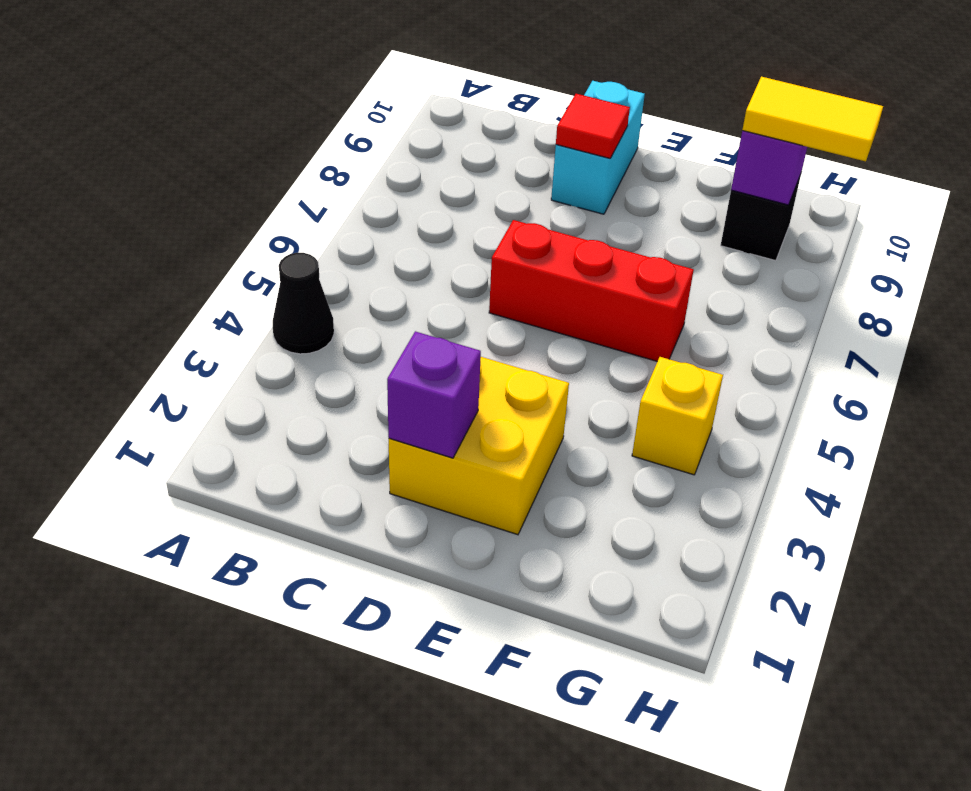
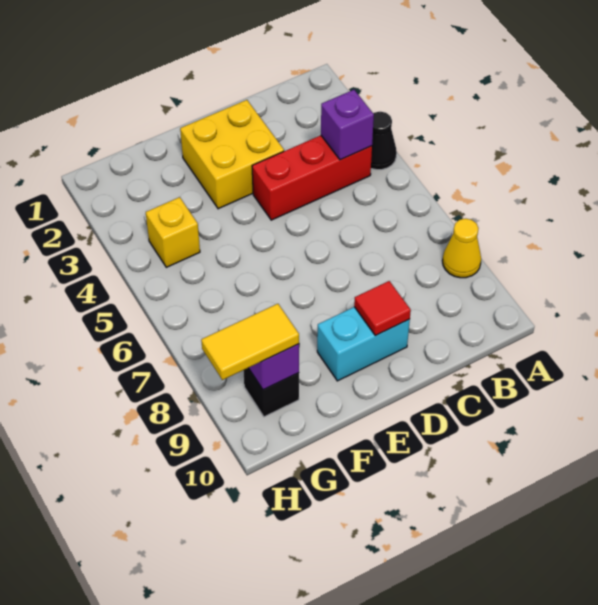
none -> yellow cone A8 level 1
purple brick D2 level 2 -> purple brick B4 level 2
red brick D6:F6 level 1 -> red brick B4:D4 level 1
cyan brick D9:D10 level 1 -> cyan brick D9:E9 level 1

